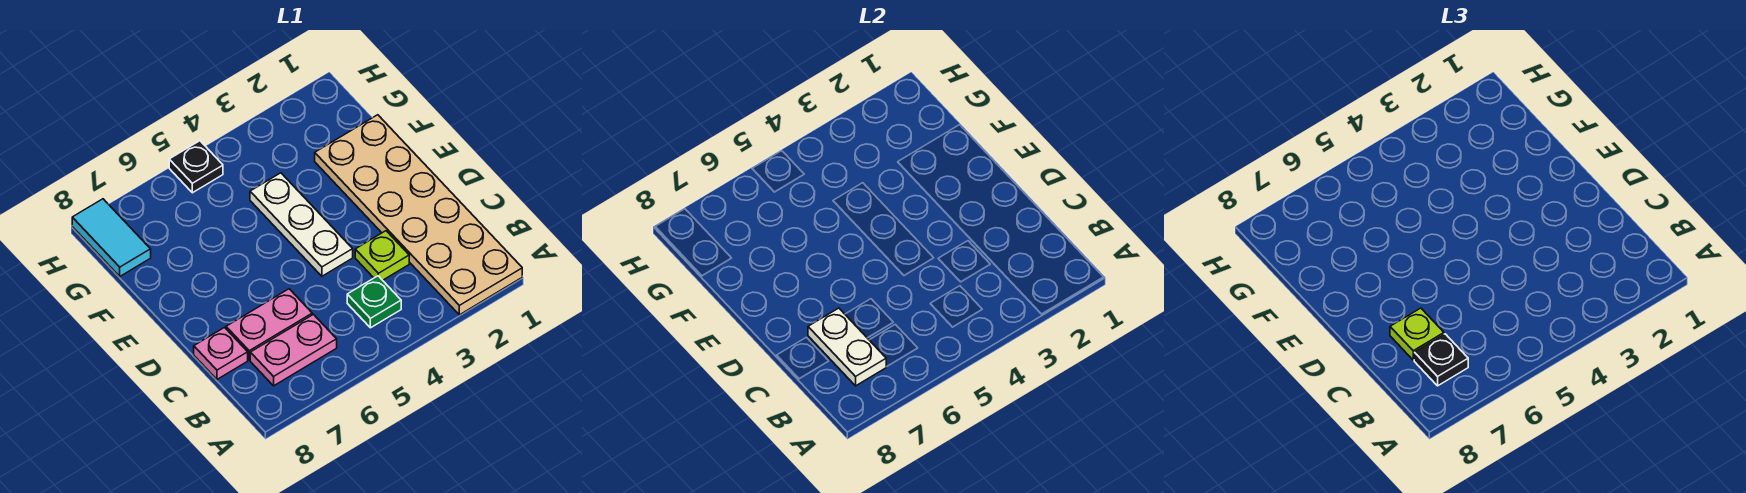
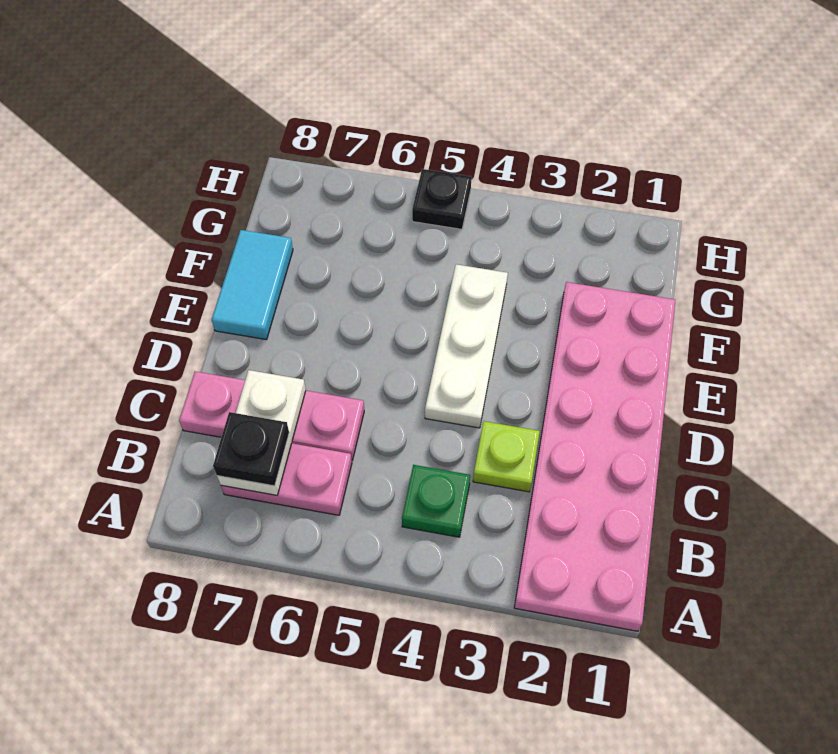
tan plate A1:F2 level 1 -> pink plate A1:F2 level 1
lime plate C7 level 3 -> none
cyan tile G8:H8 level 1 -> cyan tile E8:F8 level 1

